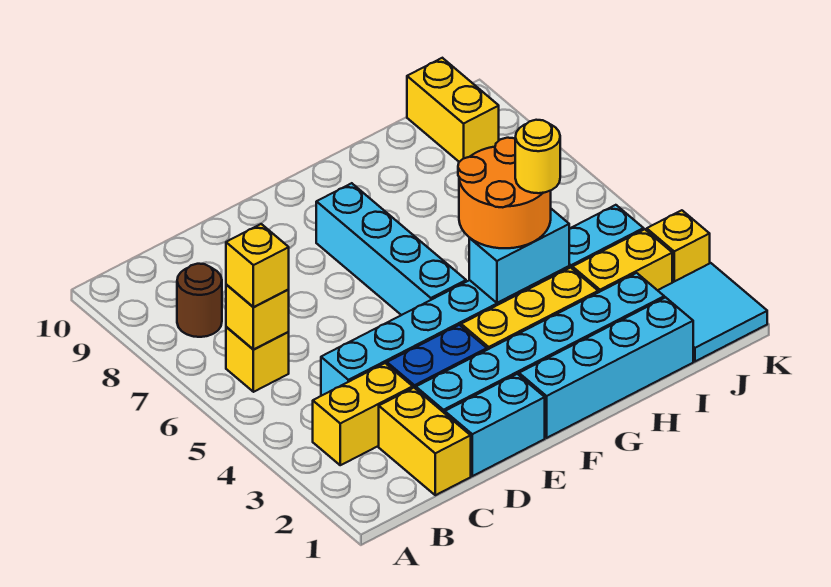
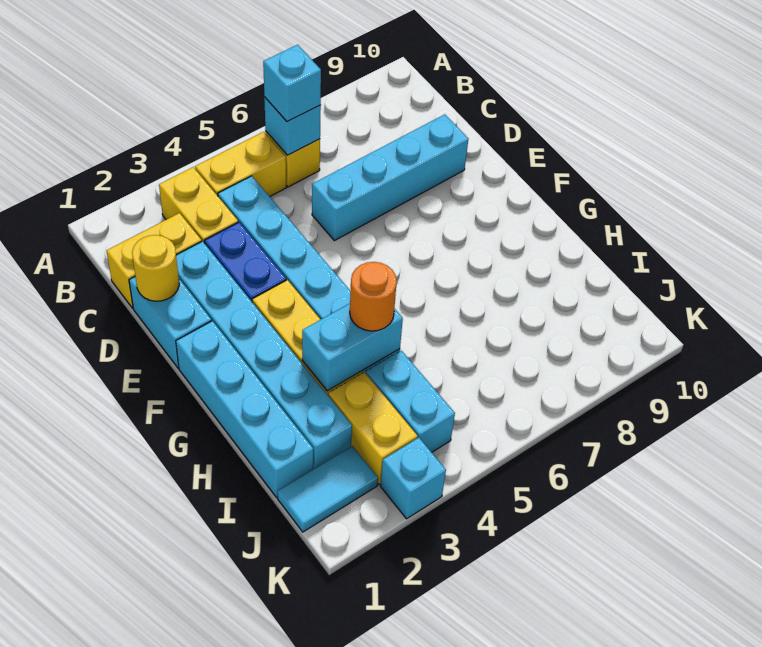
yellow brick B6 level 2 -> cyan brick B6 level 2
yellow brick B6 level 3 -> cyan brick B6 level 3
brown round brick B8 level 1 -> none
cyan brick F5:F8 level 1 -> cyan brick D6:D9 level 1
cyan brick G4:H4 level 2 -> cyan brick H3:H4 level 2
orange round brick G4:H5 level 3 -> orange round brick H4 level 3
yellow round brick H4 level 4 -> yellow round brick D1 level 2
cyan tile J1:K2 level 1 -> cyan tile J1:J2 level 1
yellow brick J9:J10 level 1 -> yellow brick B4:B5 level 1
yellow brick K3 level 1 -> cyan brick K3 level 1

